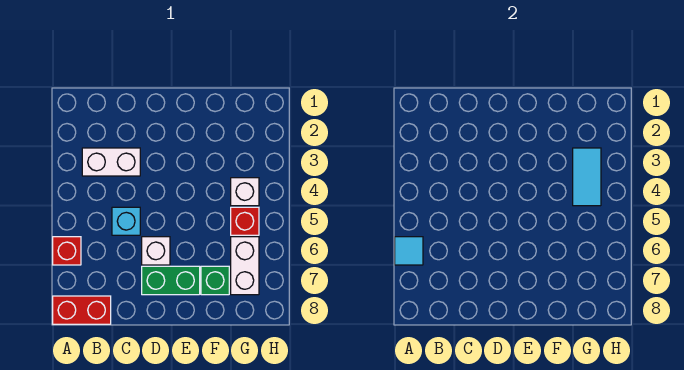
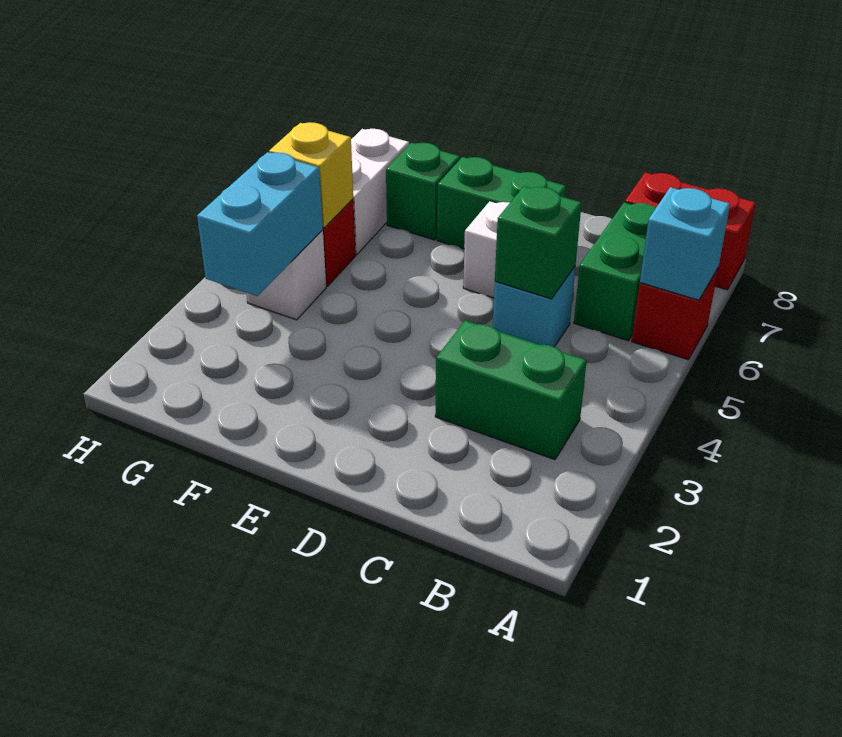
cyan tile A6 level 2 -> cyan brick A6 level 2
white brick B3:C3 level 1 -> green brick B3:C3 level 1
none -> green brick B6:B7 level 1
none -> green brick C5 level 2
cyan tile G3:G4 level 2 -> cyan brick G3:G4 level 2
none -> yellow brick G5 level 2

